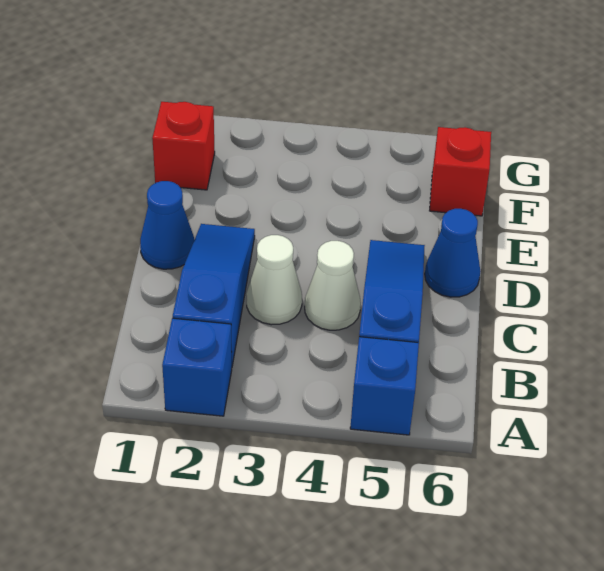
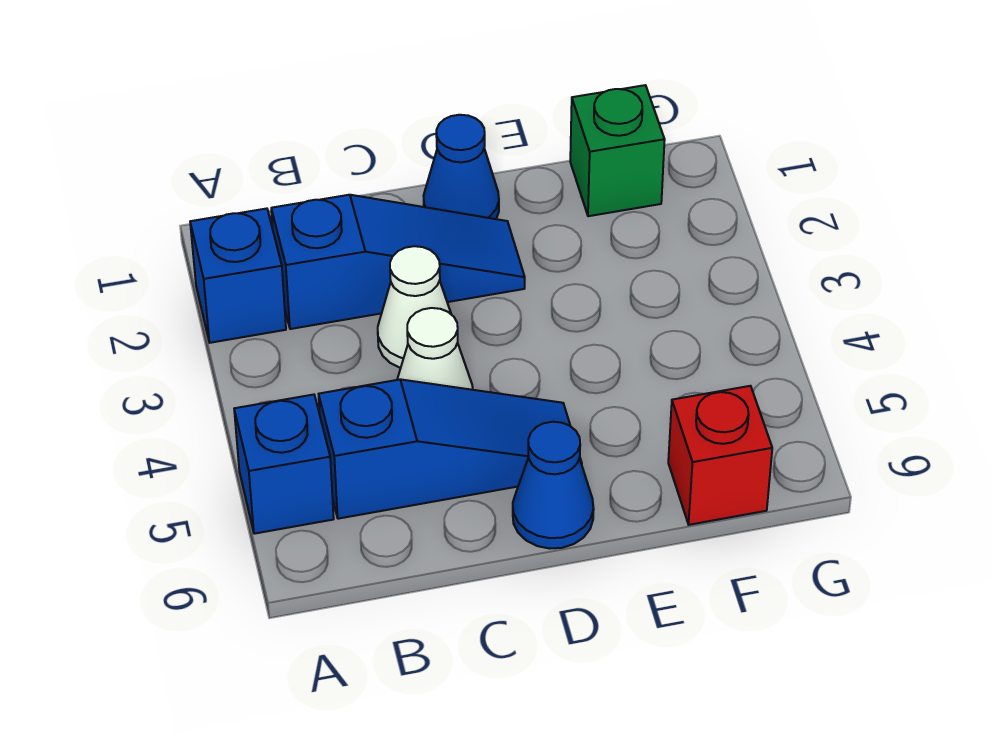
red brick F1 level 1 -> green brick F1 level 1

